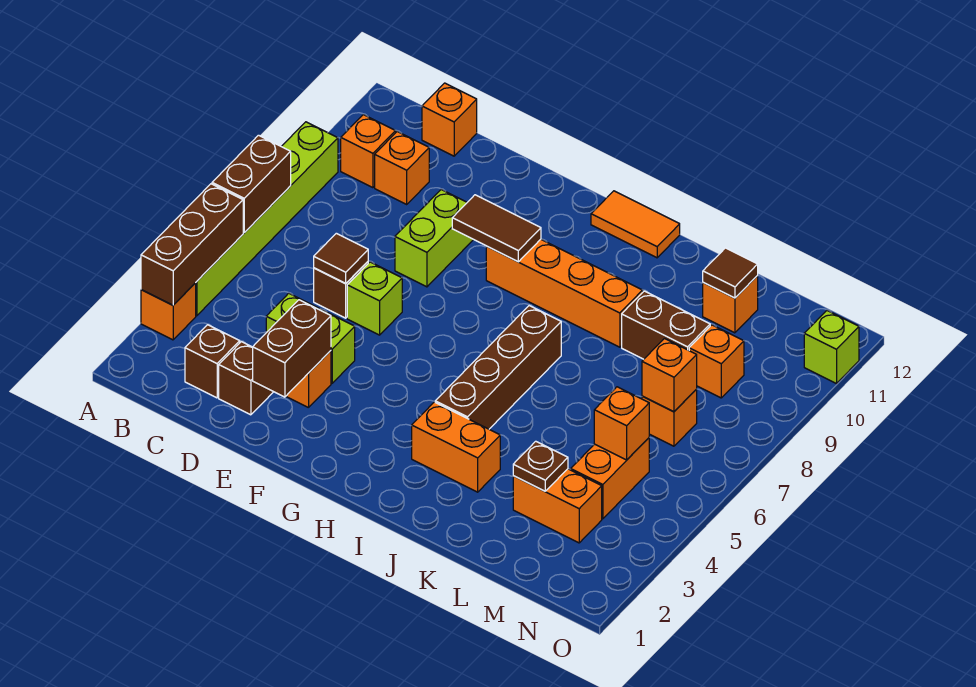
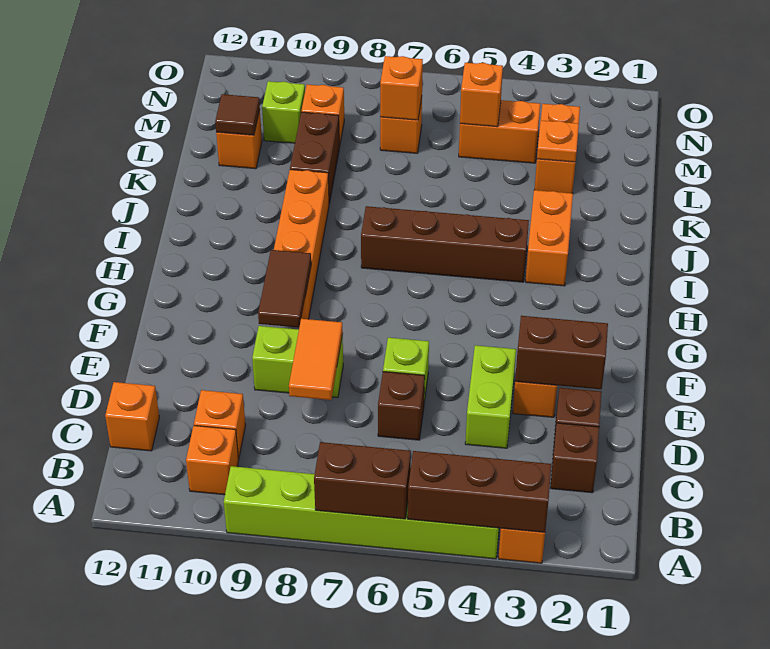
brown tile D6 level 2 -> none
orange tile H12:I12 level 1 -> orange tile D8:E8 level 2
brown plate L3 level 2 -> orange plate L3 level 2
lime brick O11 level 1 -> lime brick M10 level 1

